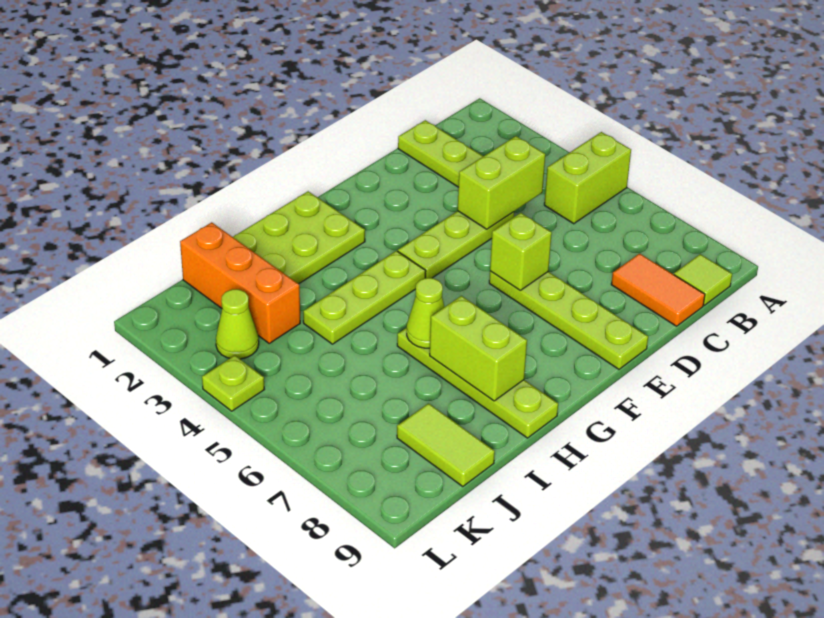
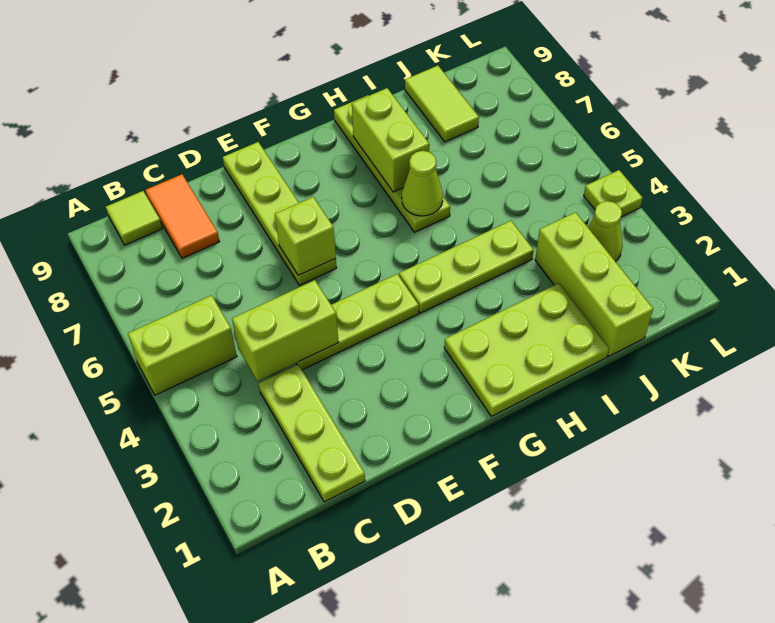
orange brick J1:J3 level 1 -> lime brick J1:J3 level 1

